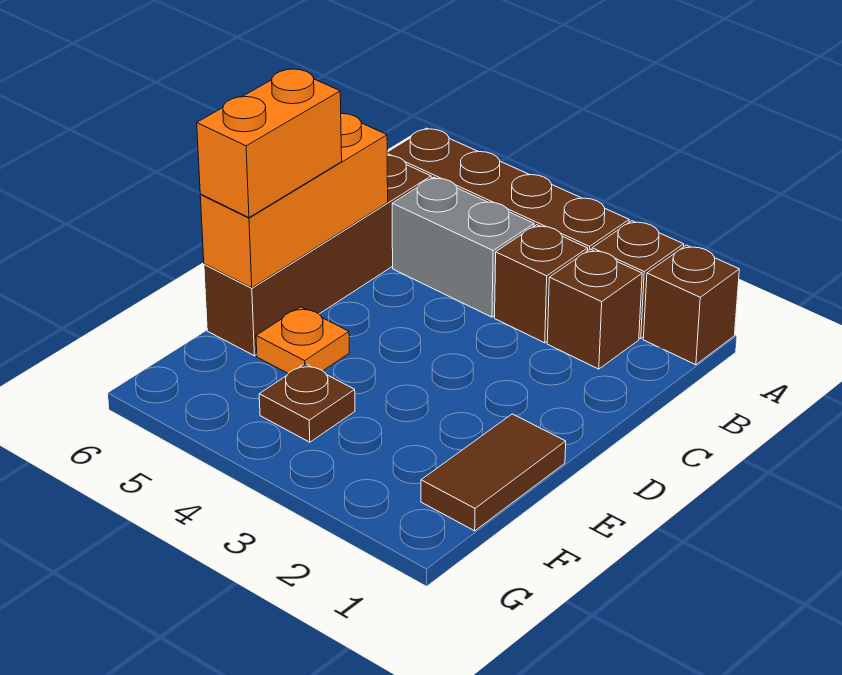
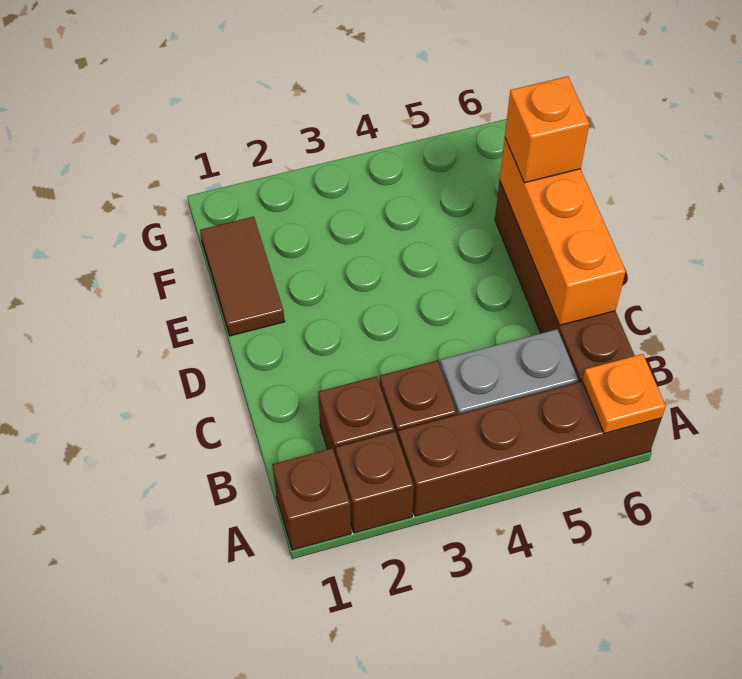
orange brick D6:E6 level 3 -> orange brick E6 level 3
orange plate E5 level 1 -> orange plate A6 level 2
brown plate F4 level 1 -> none

